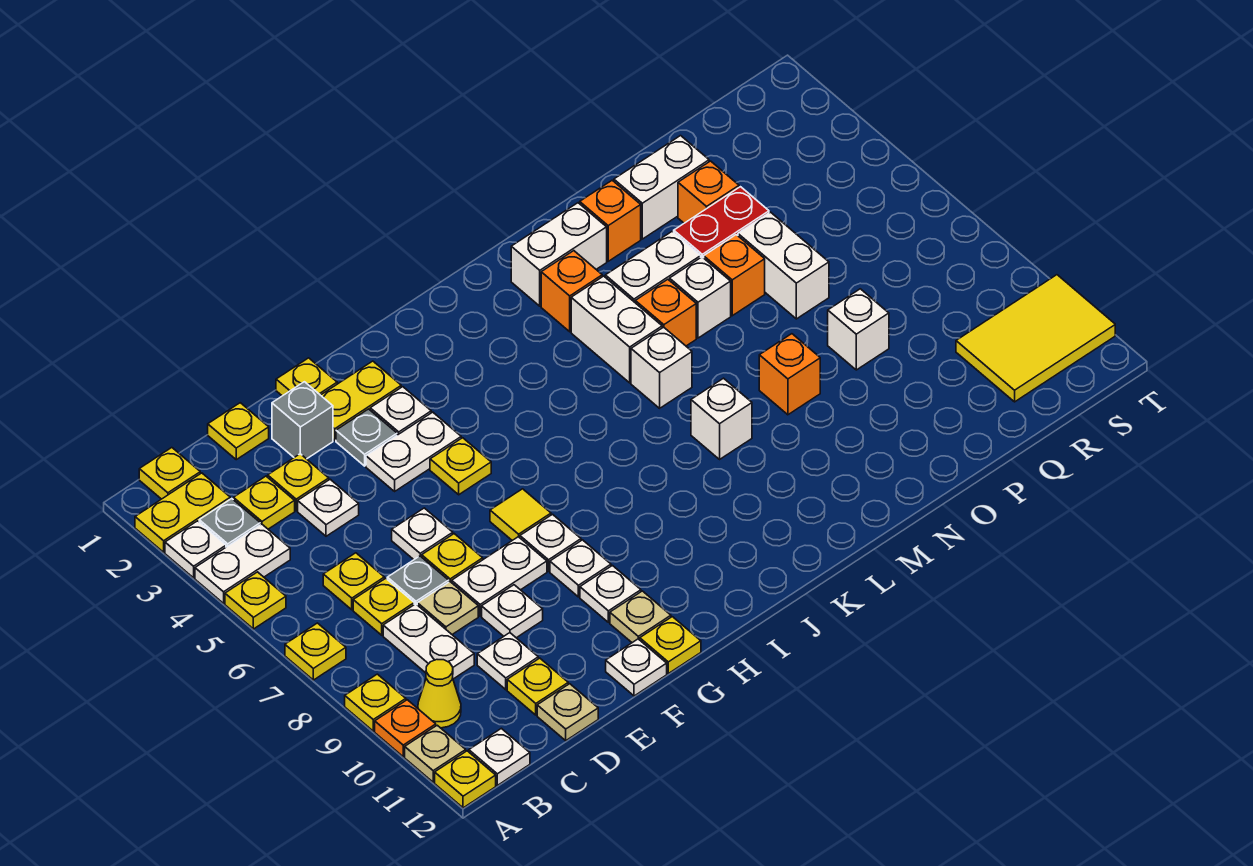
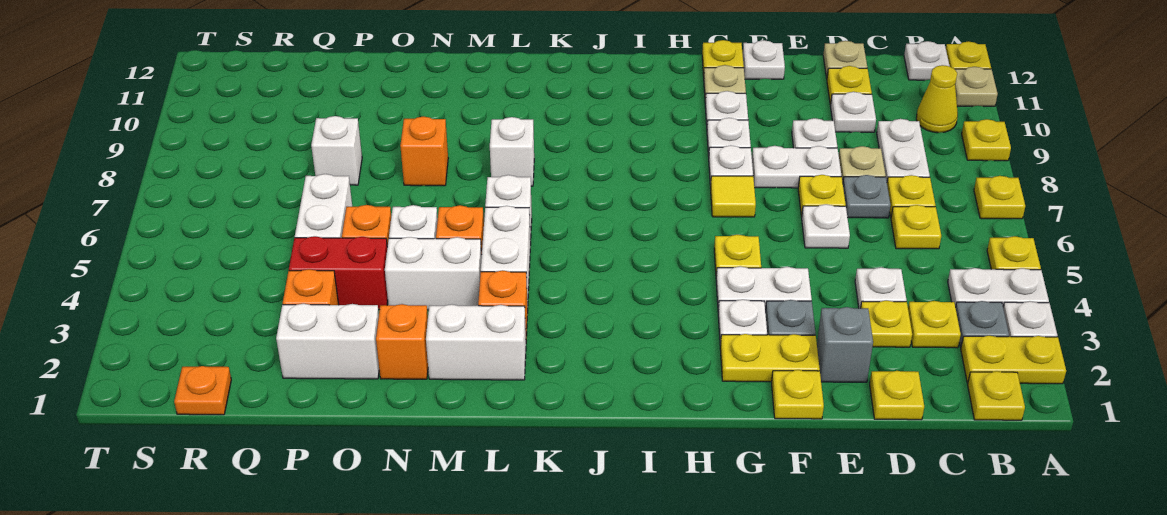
orange plate A10 level 1 -> orange plate R1 level 1
yellow tile R10:T11 level 1 -> none

